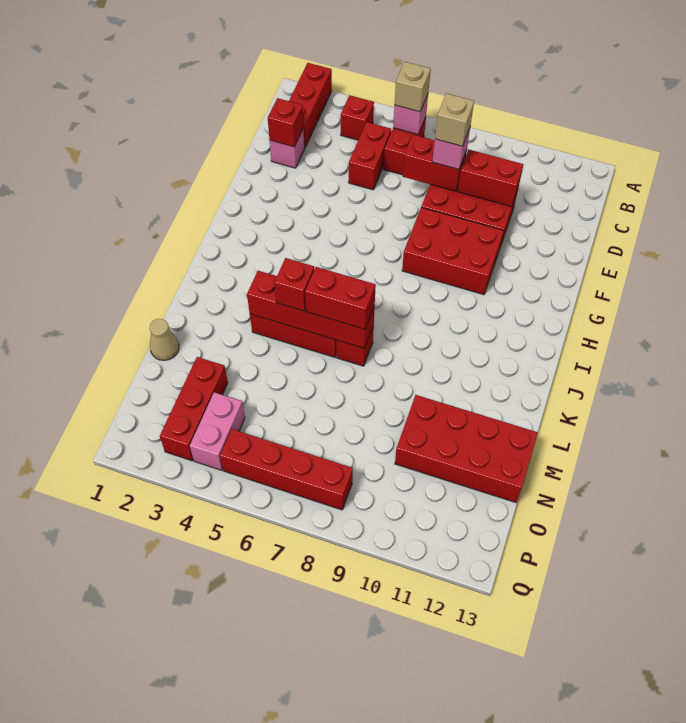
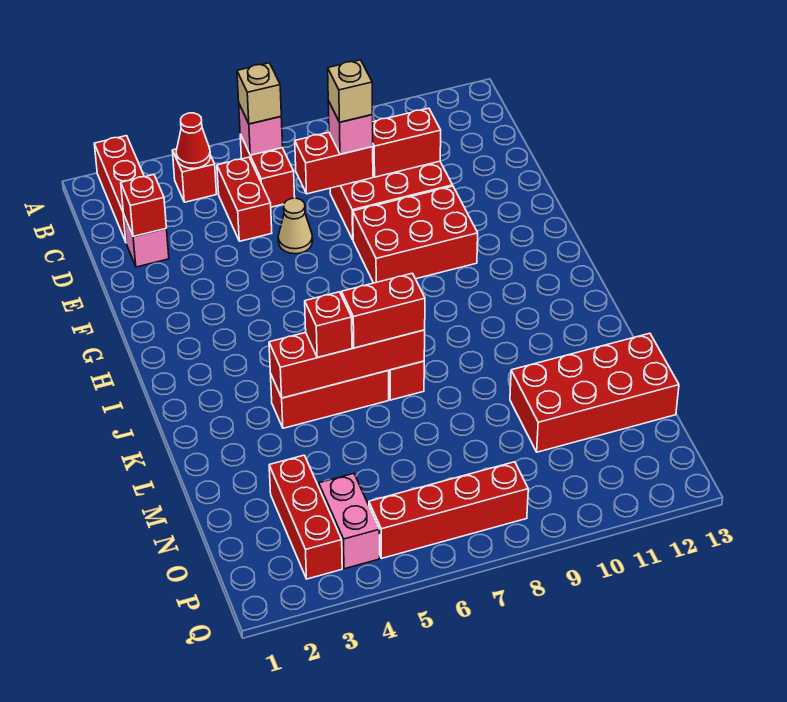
none -> red cone B4 level 2
tan cone M1 level 1 -> tan cone E6 level 1

